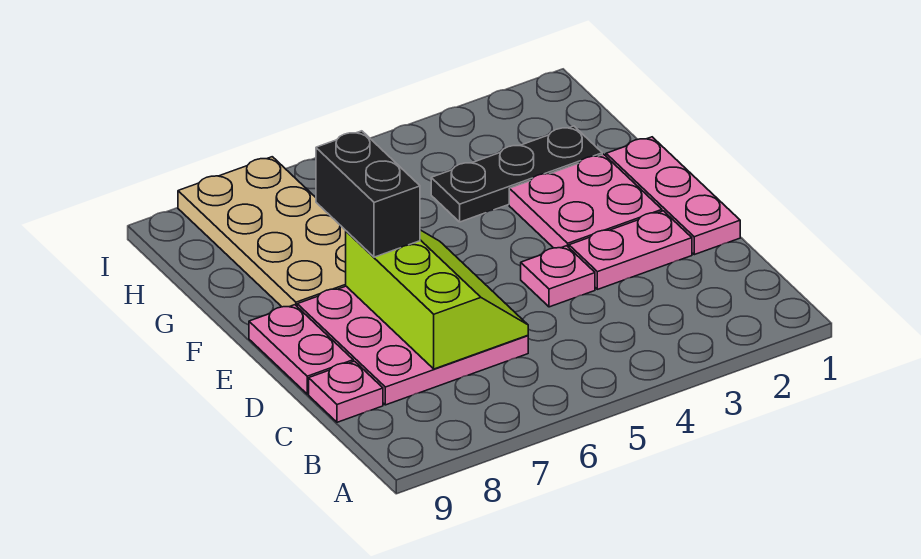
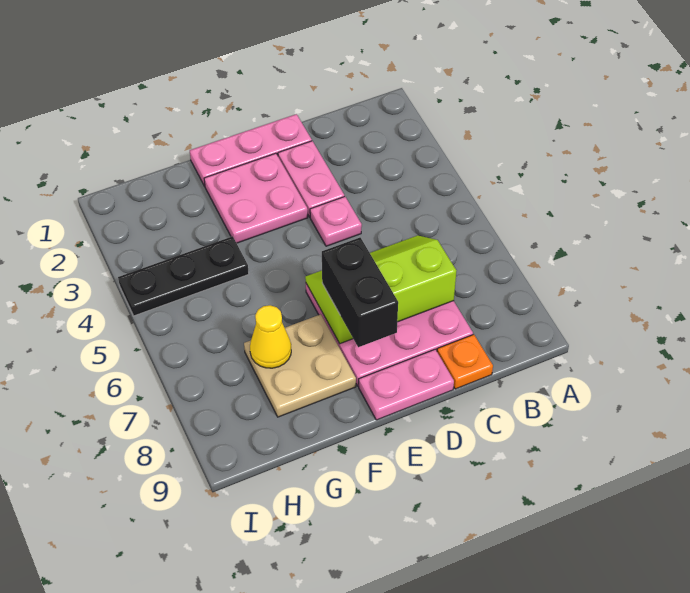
pink plate C9 level 1 -> orange plate C9 level 1
black brick E7:F7 level 3 -> black brick E7:E8 level 3
tan plate F7:I8 level 1 -> tan plate F7:G8 level 1
black plate G2:G4 level 1 -> black plate G4:I4 level 1
none -> yellow cone G7 level 2

